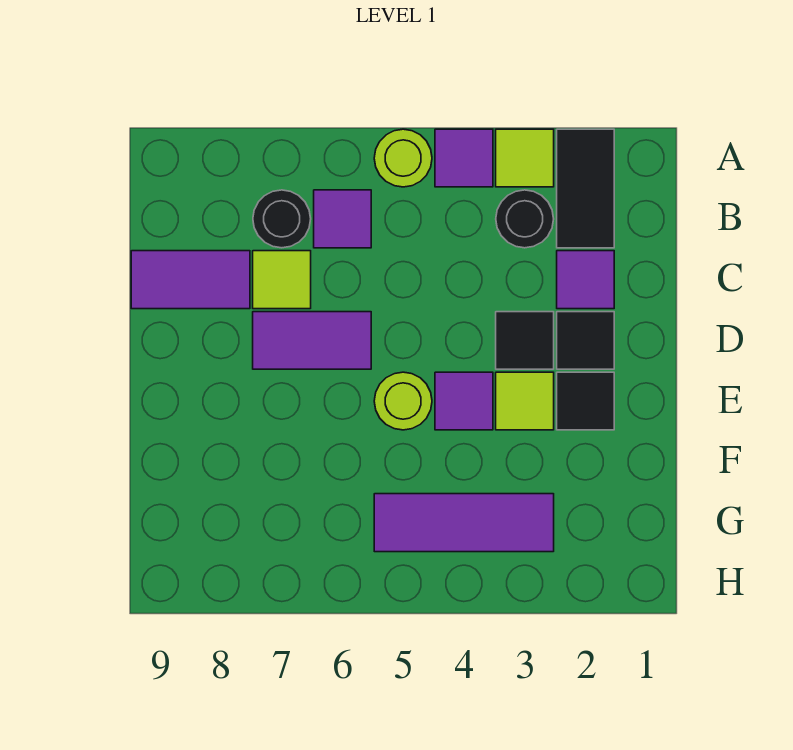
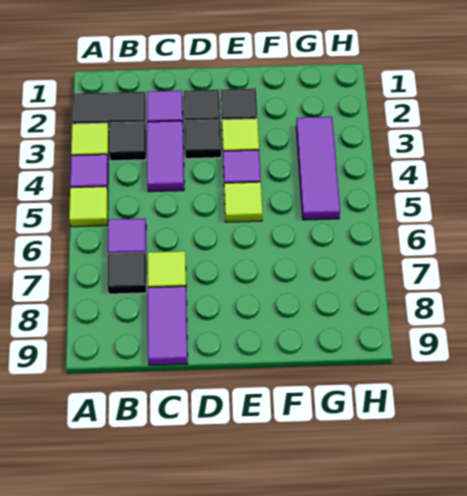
lime round brick A5 level 1 -> lime tile A5 level 1
black round brick B3 level 1 -> black tile B3 level 1
black round brick B7 level 1 -> black tile B7 level 1
purple tile D6:D7 level 1 -> purple tile C3:C4 level 1
lime round brick E5 level 1 -> lime tile E5 level 1

